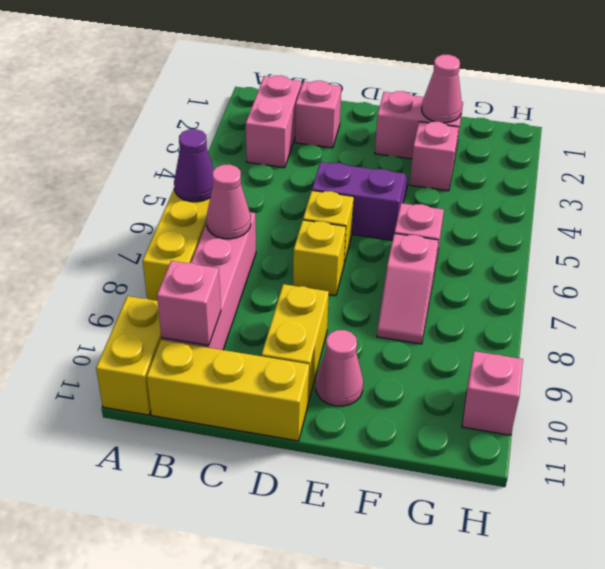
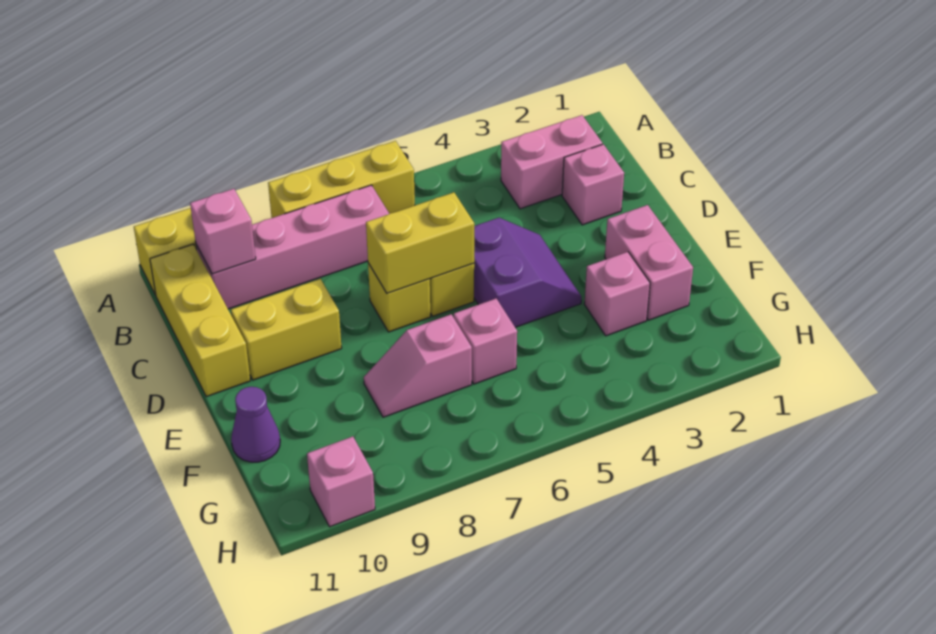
purple cone A6 level 2 -> purple cone F11 level 1
pink cone B7 level 2 -> none
none -> yellow brick D6:D7 level 2
pink cone E10 level 1 -> none
pink cone F2 level 2 -> none

